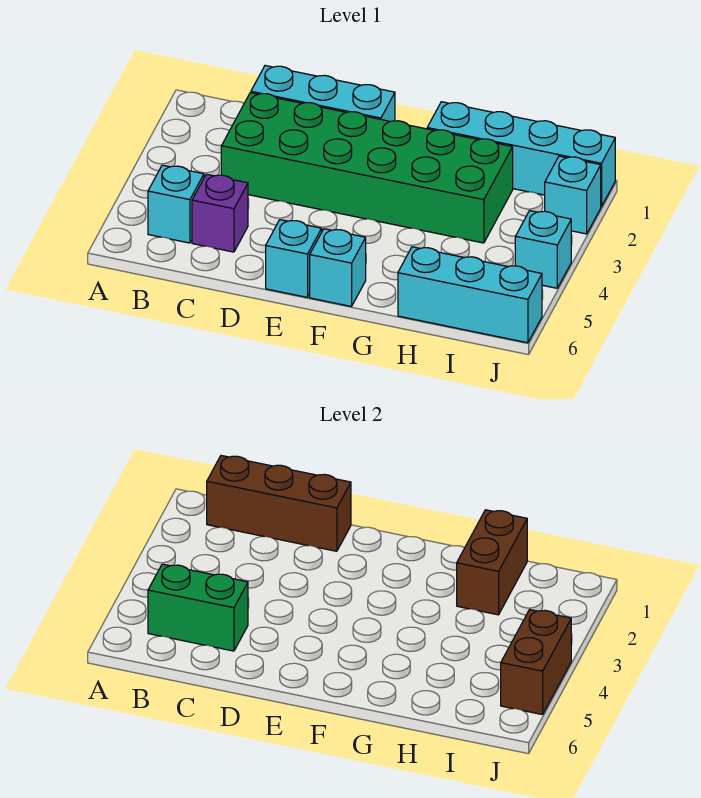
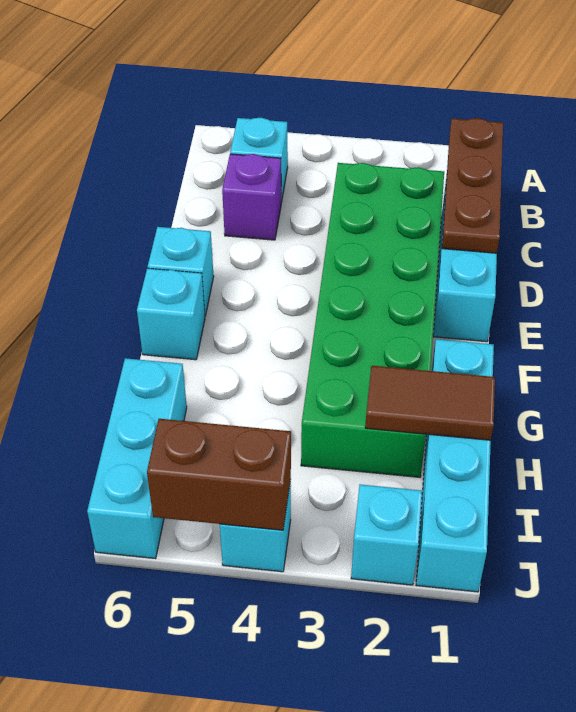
brown brick B1:D1 level 2 -> brown plate B1:D1 level 2
green brick B5:C5 level 2 -> none
brown brick H1:H2 level 2 -> brown tile H1:H2 level 2

